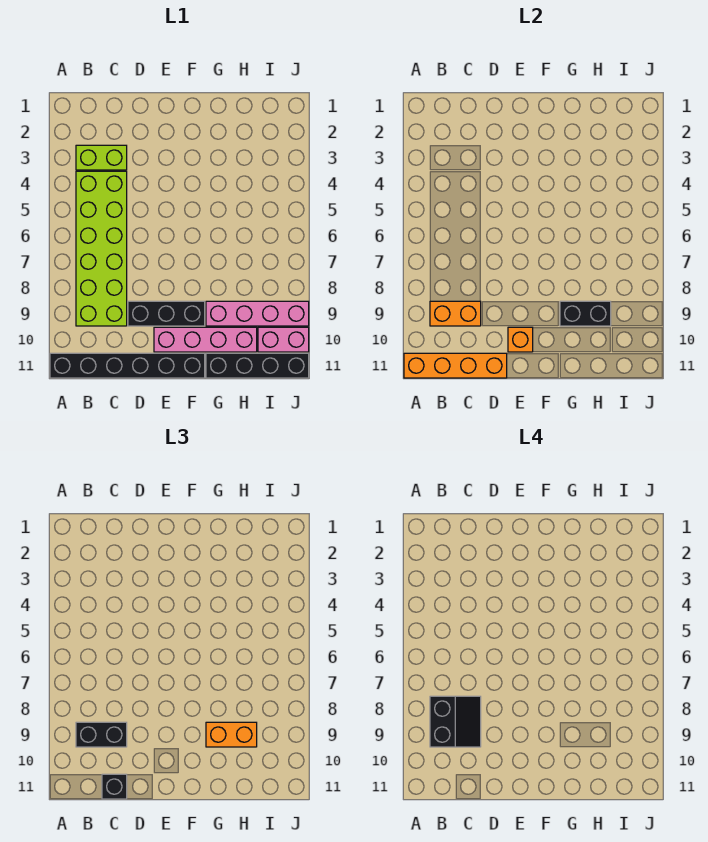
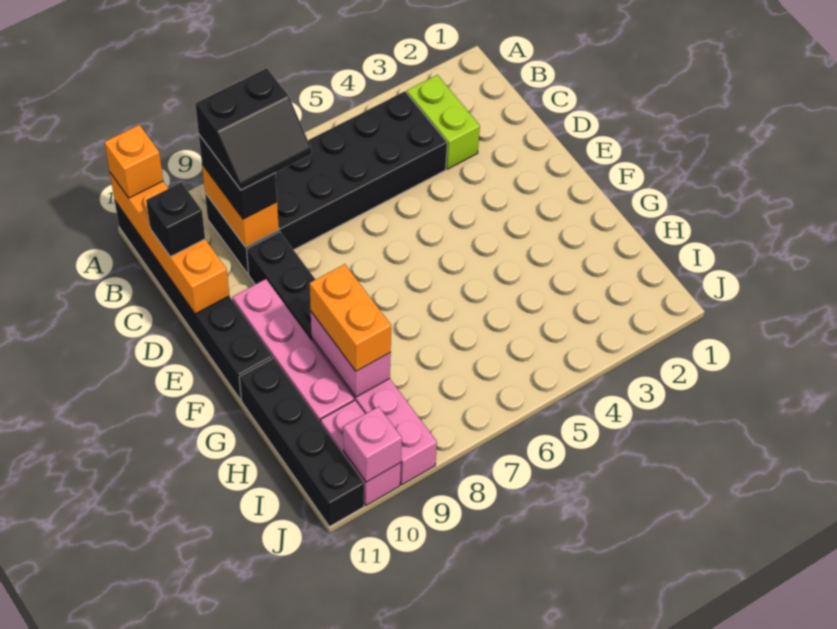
lime brick B4:C9 level 1 -> black brick B4:C9 level 1
orange brick E10 level 2 -> orange brick A11 level 3
black brick G9:H9 level 2 -> pink brick G9:H9 level 2
none -> pink brick J10 level 2

